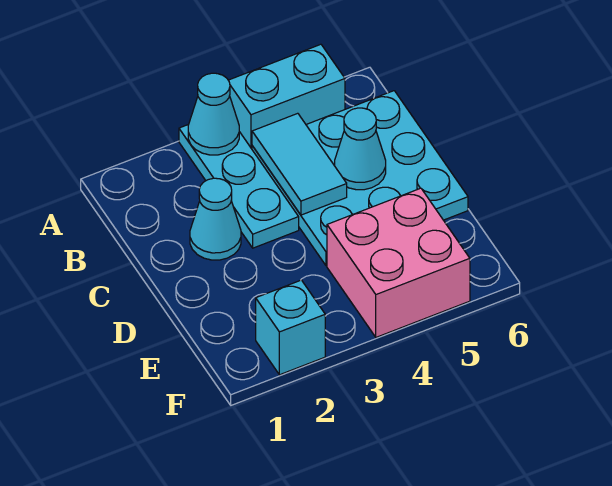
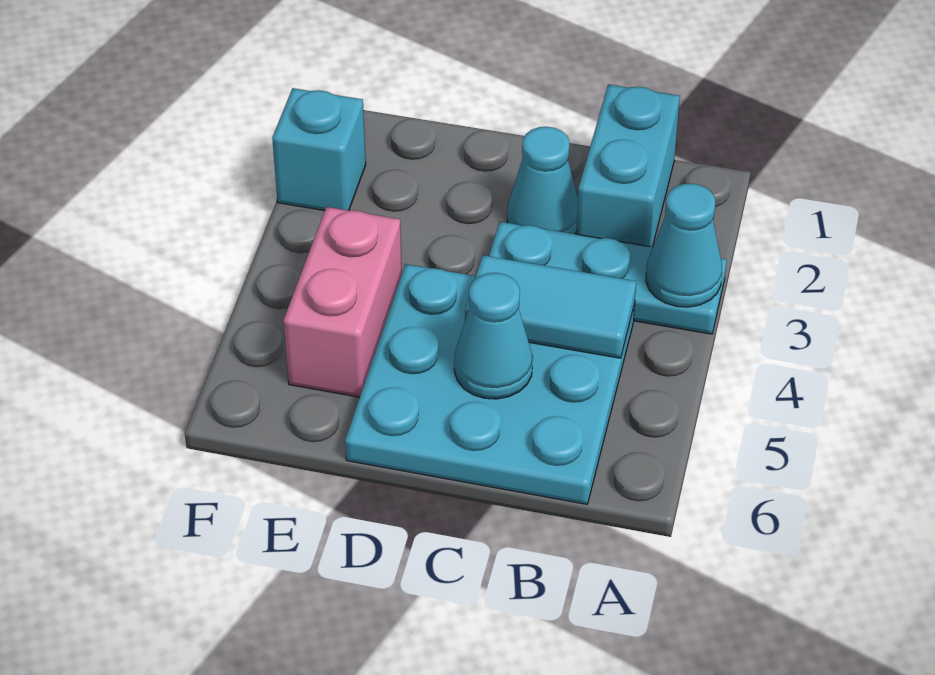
cyan brick A4:A5 level 1 -> cyan brick B1:B2 level 1
pink brick E4:F5 level 1 -> pink brick E4:E5 level 1

